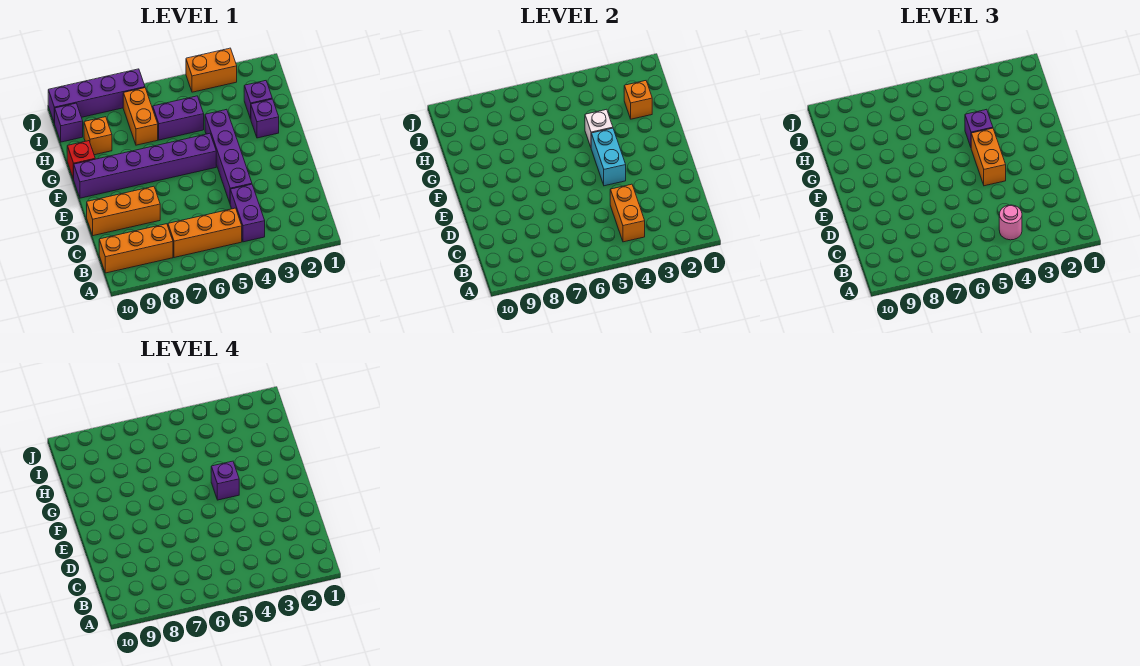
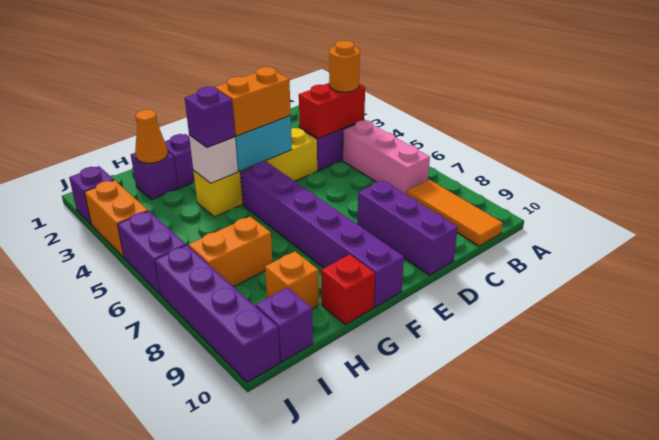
orange brick B4:C4 level 2 -> red brick B4:C4 level 2
pink round brick B4 level 3 -> orange round brick B4 level 3
orange brick B5:B7 level 1 -> pink brick B5:B7 level 1
orange brick B8:B10 level 1 -> orange tile B8:B10 level 1
purple brick D4:G4 level 1 -> yellow brick D4:G4 level 1
orange brick D8:D10 level 1 -> purple brick D8:D10 level 1
purple brick F4 level 4 -> purple brick J2 level 1
orange brick H2 level 2 -> orange cone H2 level 2
purple brick H5:H6 level 1 -> purple brick J5:J6 level 1

